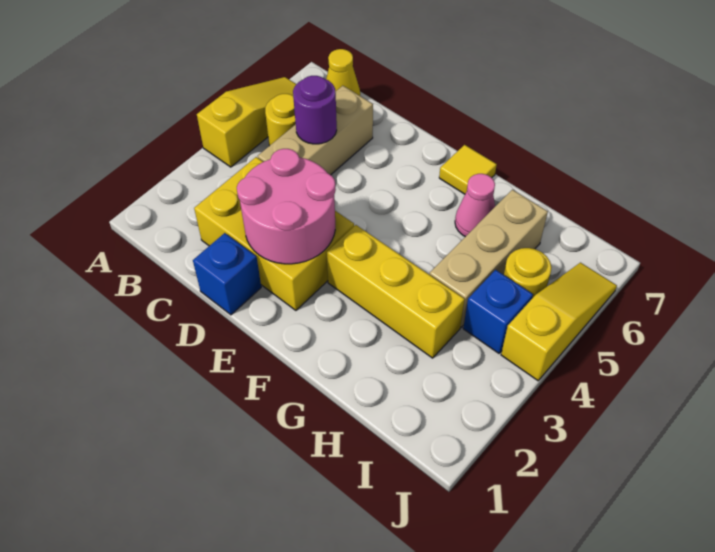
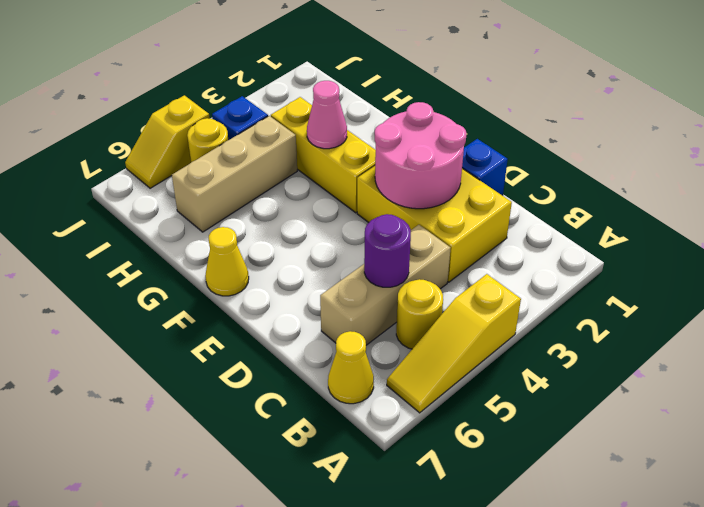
yellow tile F7 level 1 -> yellow cone F7 level 1
pink cone G6 level 1 -> pink cone G3 level 2
yellow slope J4:J6 level 1 top 4 -> yellow slope J5:J6 level 1 top 5

